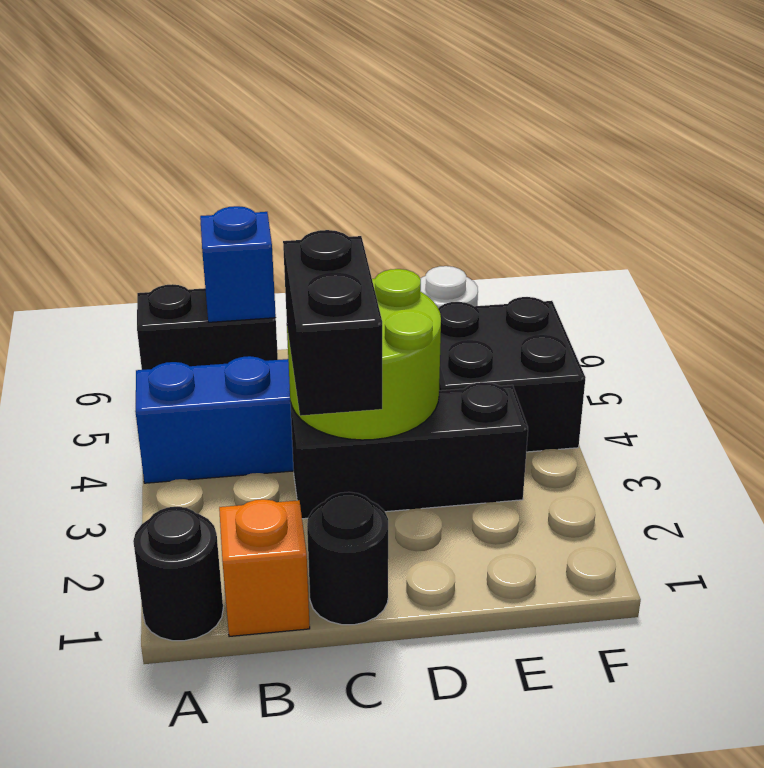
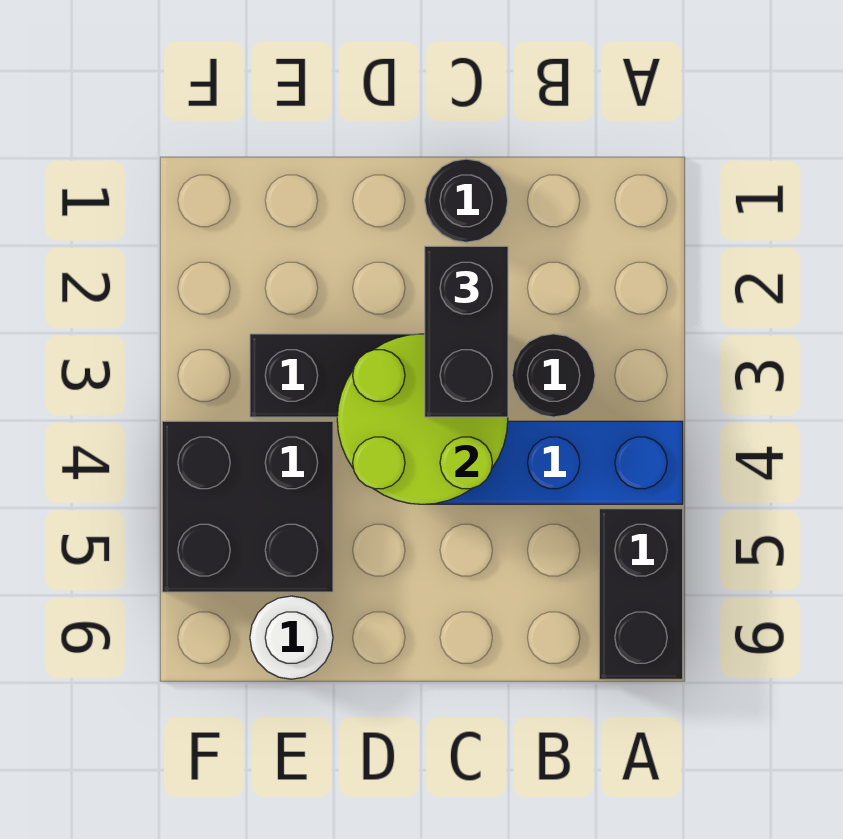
black round brick A1 level 1 -> black round brick B3 level 1
black brick A6:B6 level 1 -> black brick A5:A6 level 1
orange brick B1 level 1 -> none
blue brick B6 level 2 -> none

